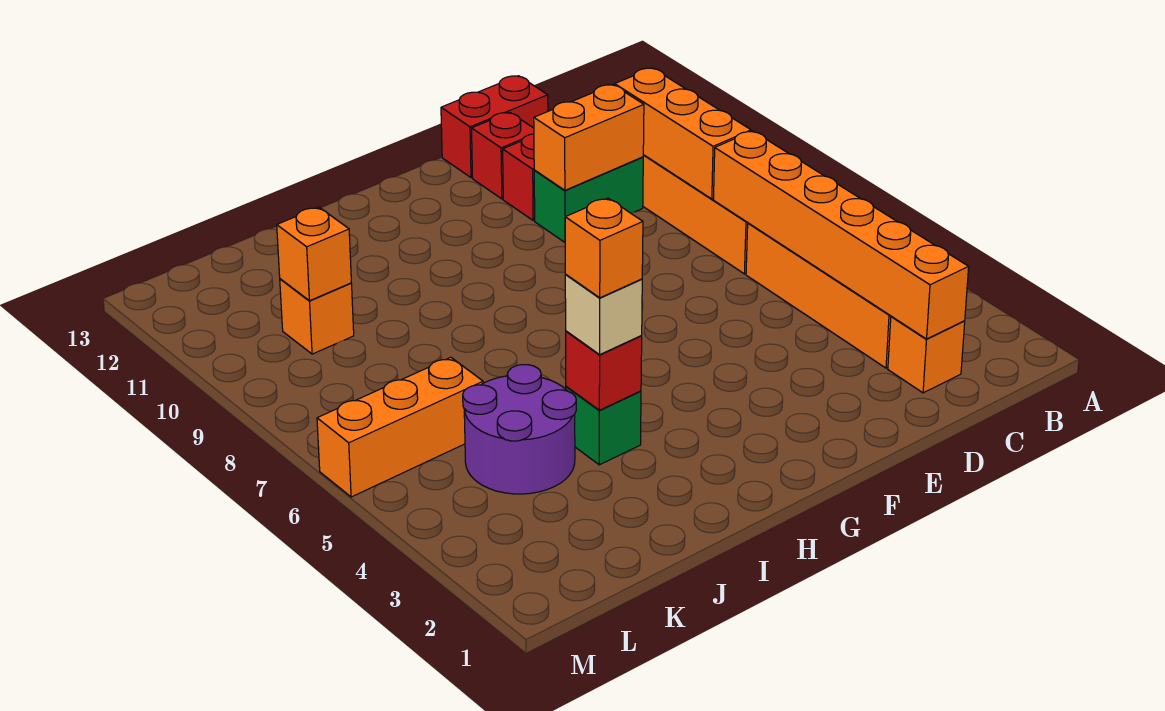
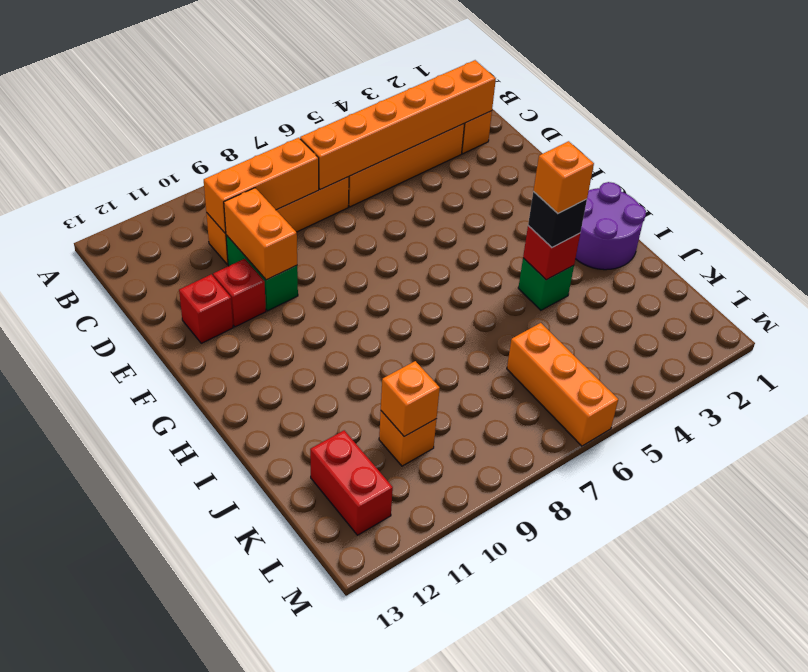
red brick D13:E13 level 1 -> red brick K12:L12 level 1
tan brick I4 level 3 -> black brick I4 level 3
purple round brick J4:K5 level 1 -> purple round brick H1:I2 level 1

